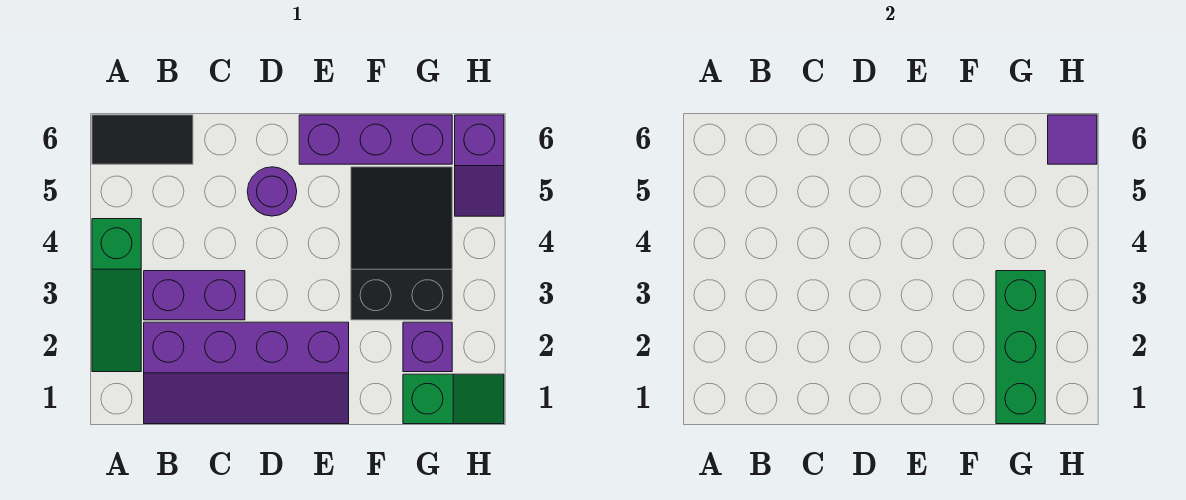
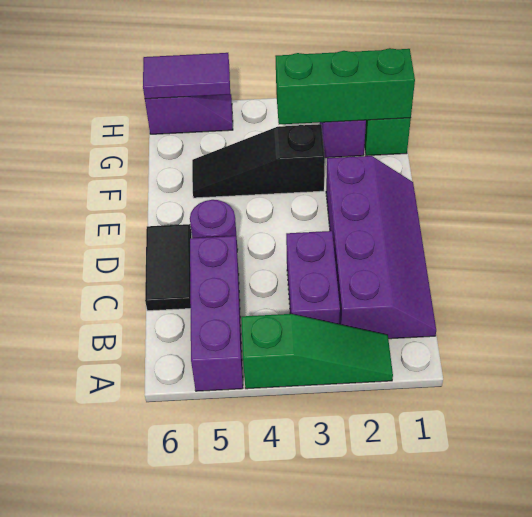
black tile A6:B6 level 1 -> black tile C6:D6 level 1
purple brick E6:G6 level 1 -> purple brick A5:C5 level 1
black slope F3:G5 level 1 top 3 -> black slope F3:F5 level 1 top 3
purple tile H6 level 2 -> purple tile H5:H6 level 2

